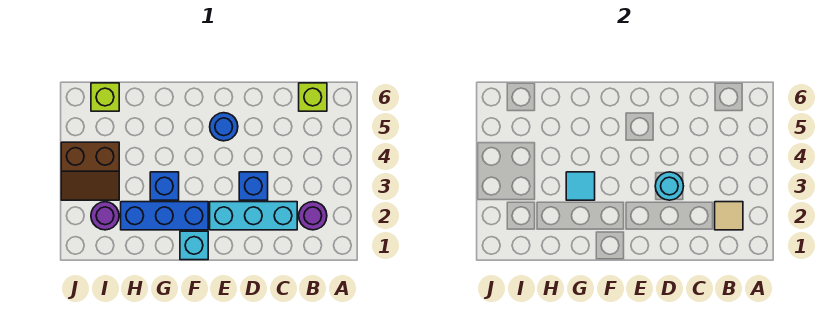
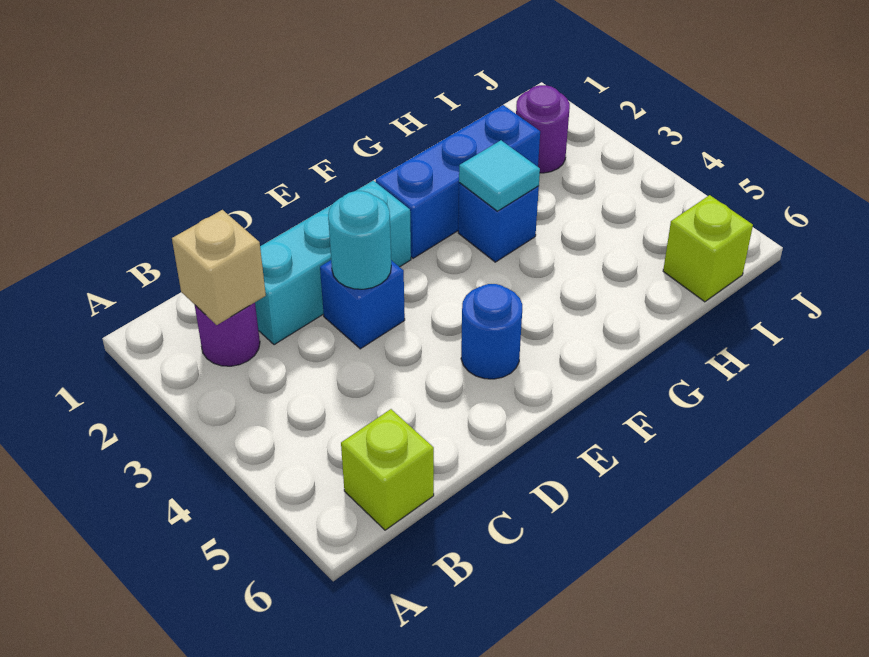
tan tile B2 level 2 -> tan brick B2 level 2
cyan brick F1 level 1 -> none
brown slope I3:J4 level 1 top 4 -> none

